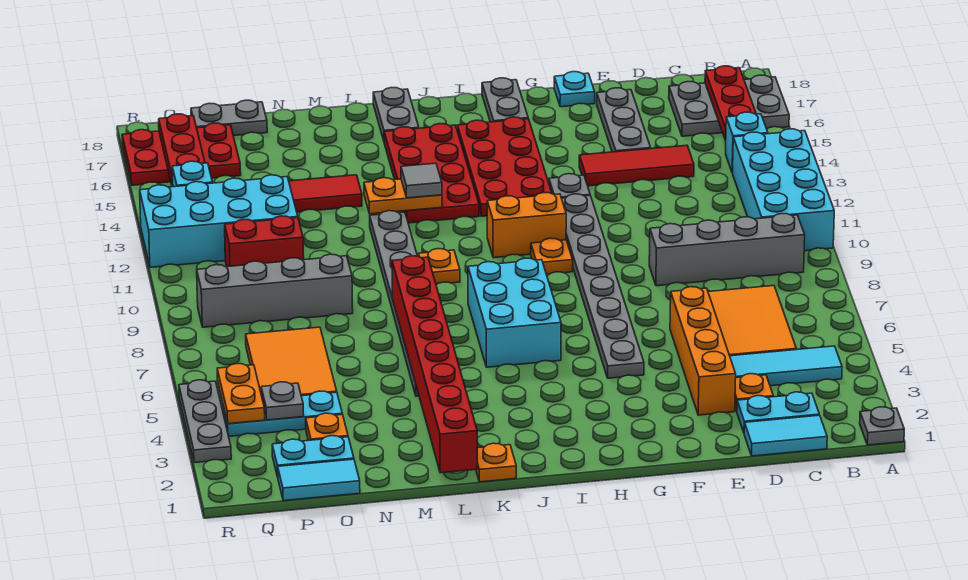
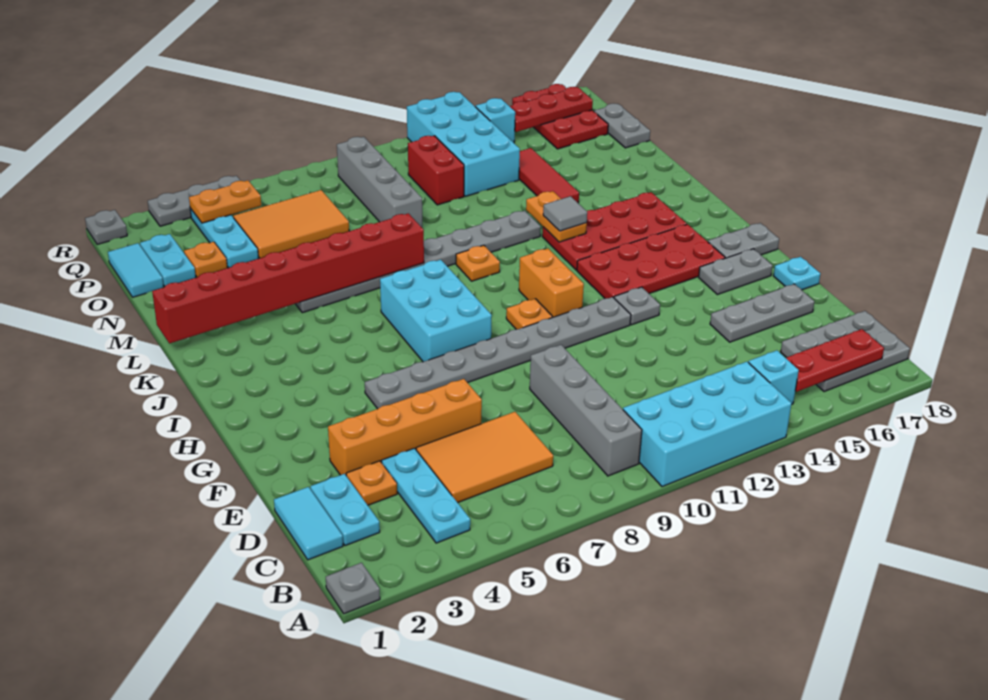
grey plate A16:C17 level 1 -> grey plate B16:C18 level 1
cyan tile B4:D4 level 1 -> cyan plate B4:D4 level 1
red tile D14:F14 level 1 -> none
cyan brick I6:J8 level 1 -> cyan brick H7:J8 level 1
orange plate K1 level 1 -> none
grey plate K17:K18 level 1 -> grey plate G16:G17 level 1
grey plate P4 level 2 -> grey plate R1 level 1

